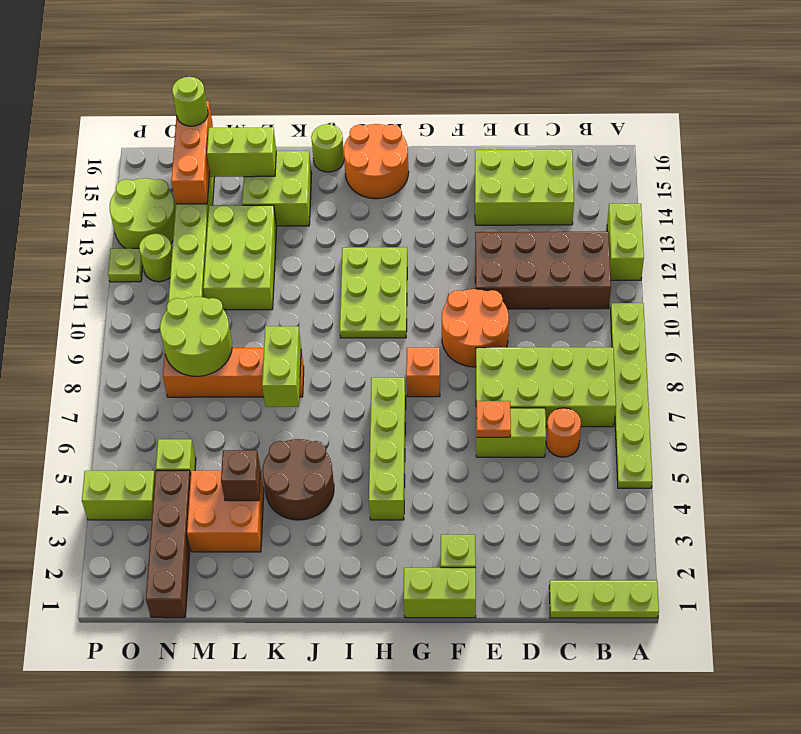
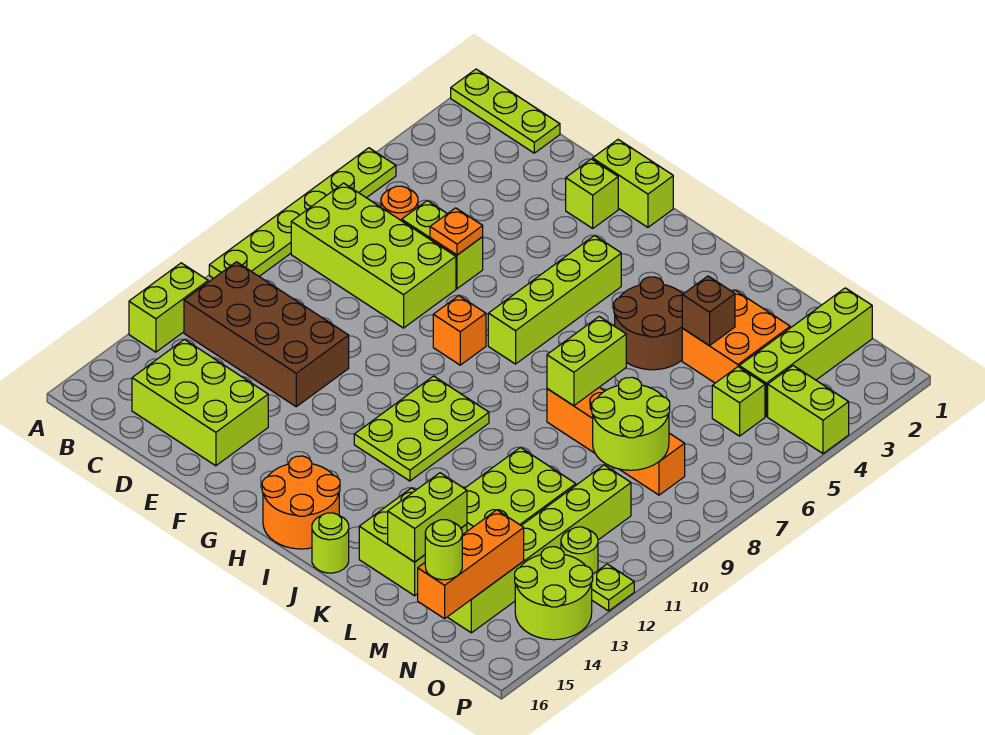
orange round brick E9:F10 level 1 -> none
lime brick L15:M15 level 2 -> lime brick L14:L15 level 2
brown brick N1:N4 level 1 -> lime brick N1:N4 level 1

